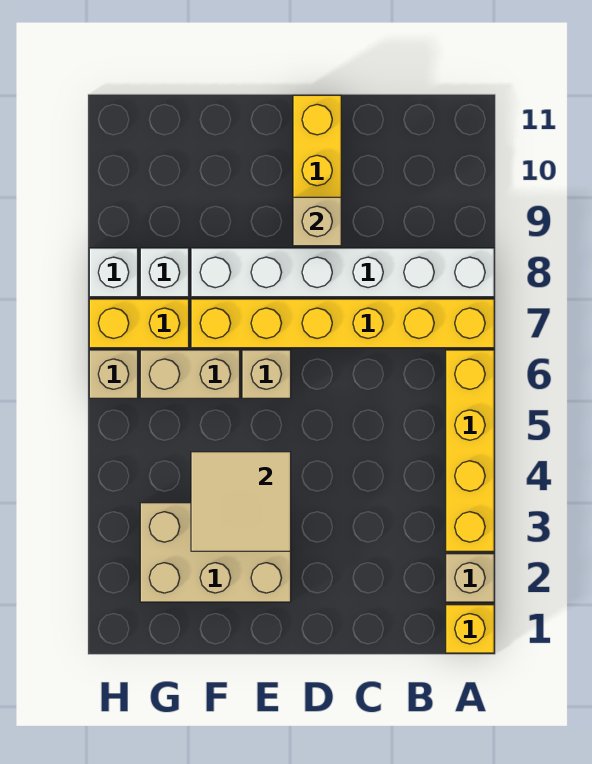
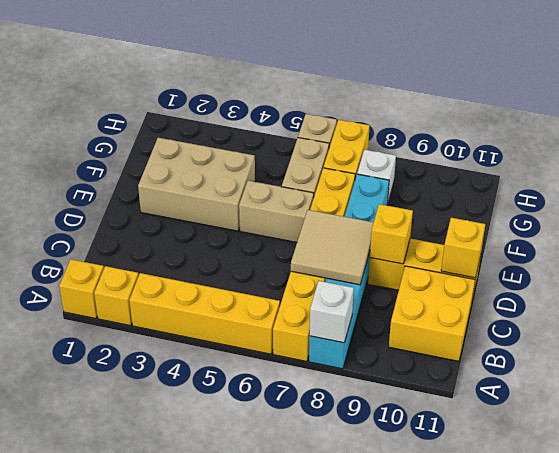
tan brick A2 level 1 -> yellow brick A2 level 1
white brick A8:F8 level 1 -> cyan brick A8:F8 level 1
none -> yellow brick B10:C11 level 1
tan brick D9 level 2 -> yellow brick D9 level 2
none -> yellow brick D11 level 2
tan brick E2:G3 level 1 -> tan brick E2:F4 level 1
tan tile E3:F4 level 2 -> tan tile C7:D8 level 2
tan brick E6 level 1 -> tan brick E5:E6 level 1
white brick H8 level 1 -> white brick A8 level 2

